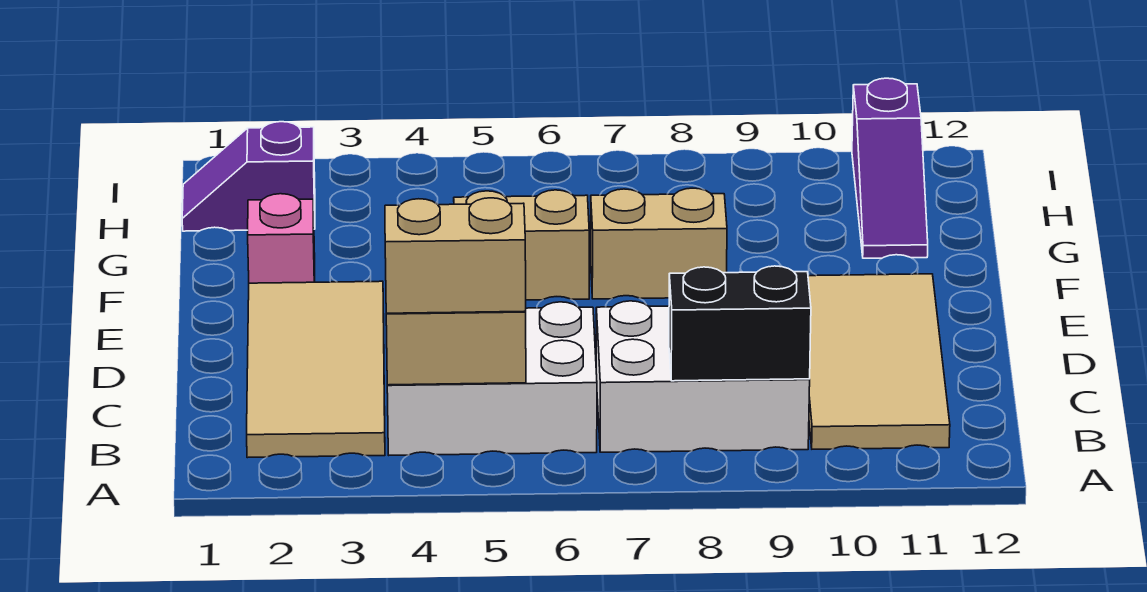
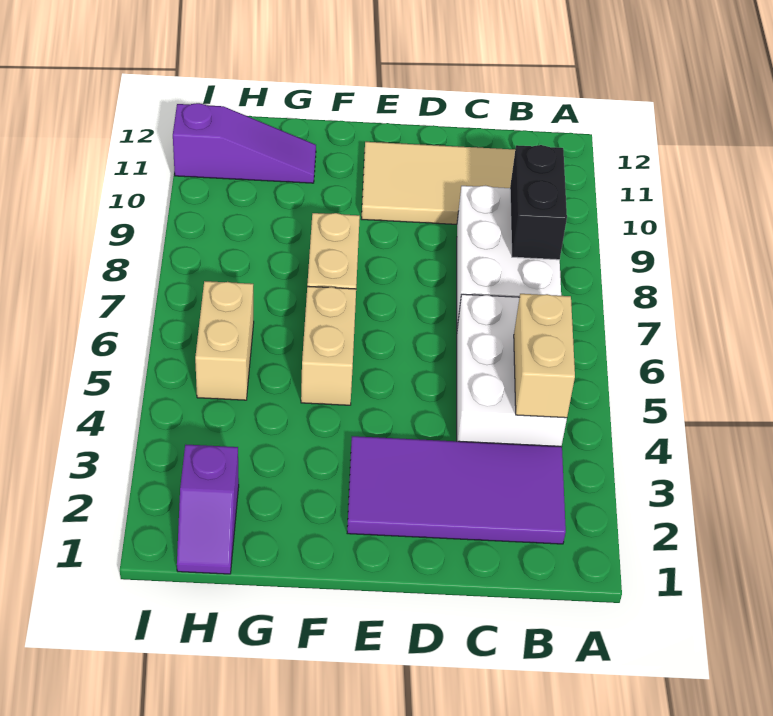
tan tile B2:E3 level 1 -> purple tile B2:E3 level 1
tan brick B4:B5 level 3 -> tan brick H5:H6 level 1
pink brick F2 level 1 -> none

